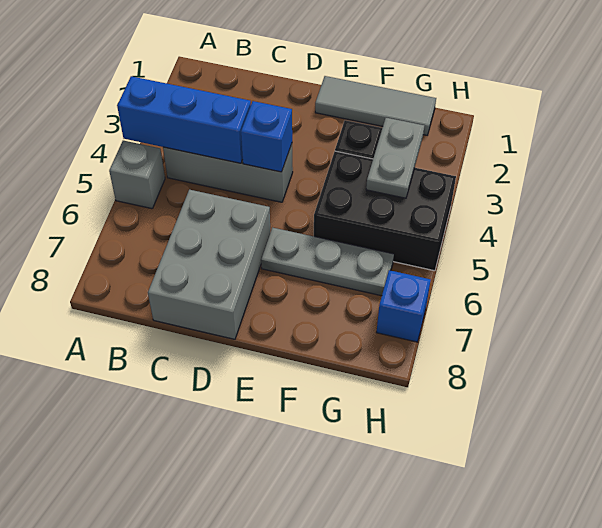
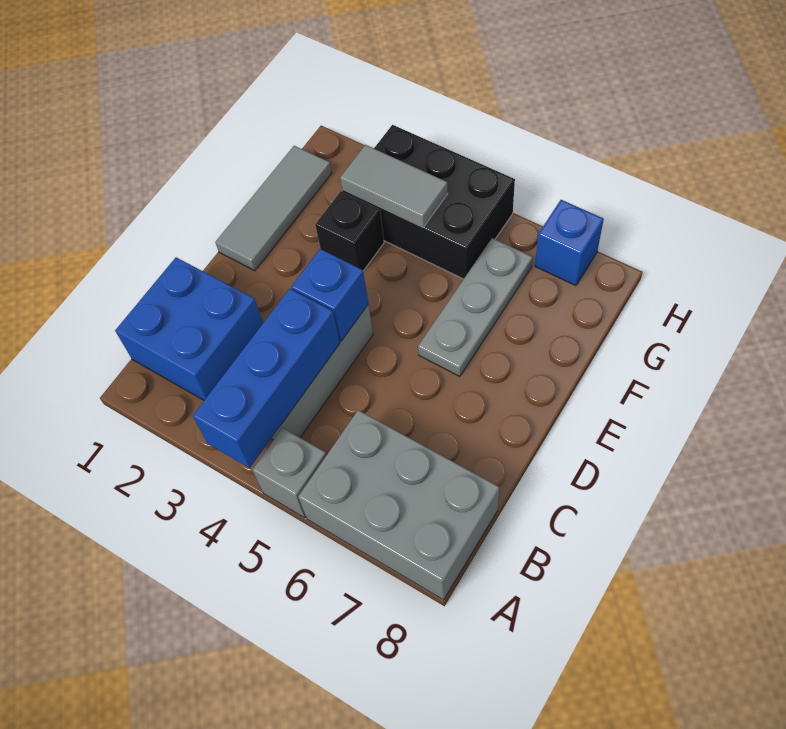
none -> blue brick B1:C2 level 1
grey brick C6:D8 level 1 -> grey brick A6:B8 level 1
black brick F4:H5 level 1 -> black brick G3:H5 level 1
grey plate G3:G4 level 2 -> grey tile G3:G4 level 2

